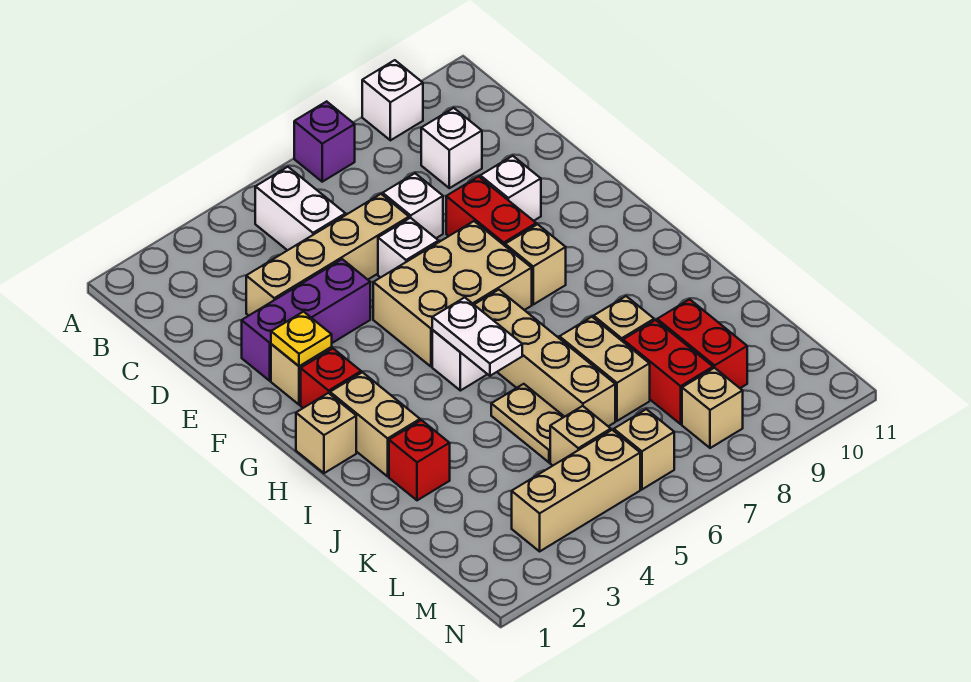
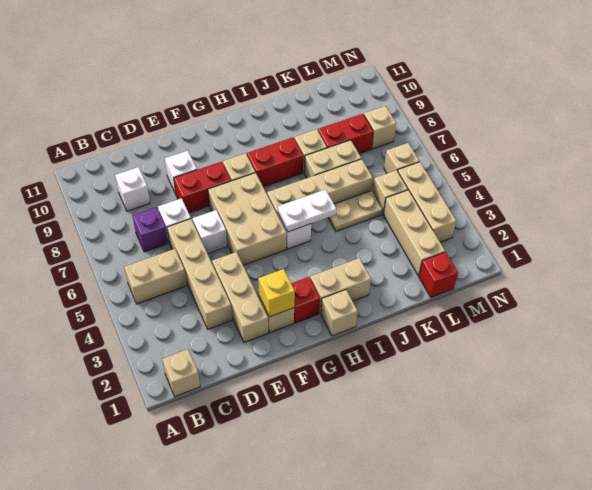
purple brick A7 level 1 -> purple brick C7 level 1
white brick A9 level 1 -> none
none -> tan brick B1 level 1
white brick B5:C5 level 1 -> tan brick B5:C5 level 1
purple brick E2:E4 level 1 -> tan brick E2:E4 level 1
yellow plate F2 level 2 -> yellow brick F2 level 2
red brick J2 level 1 -> red brick L1 level 1
red brick K9:L9 level 1 -> red brick H8:I8 level 1
none -> tan brick L2:L4 level 1

